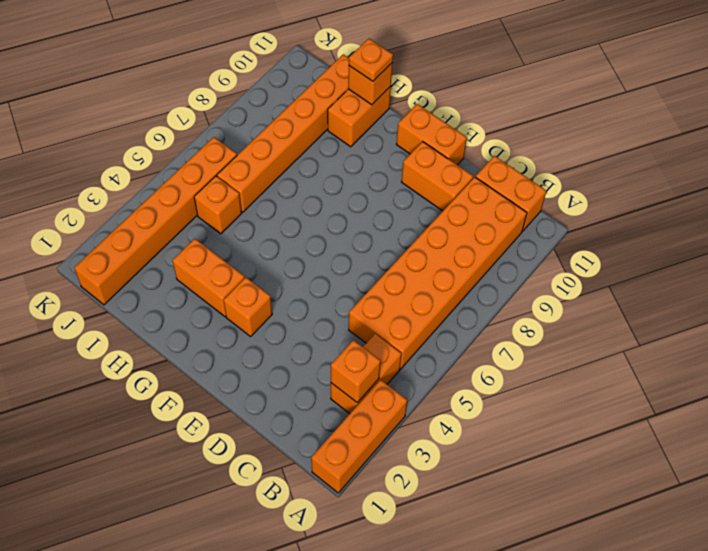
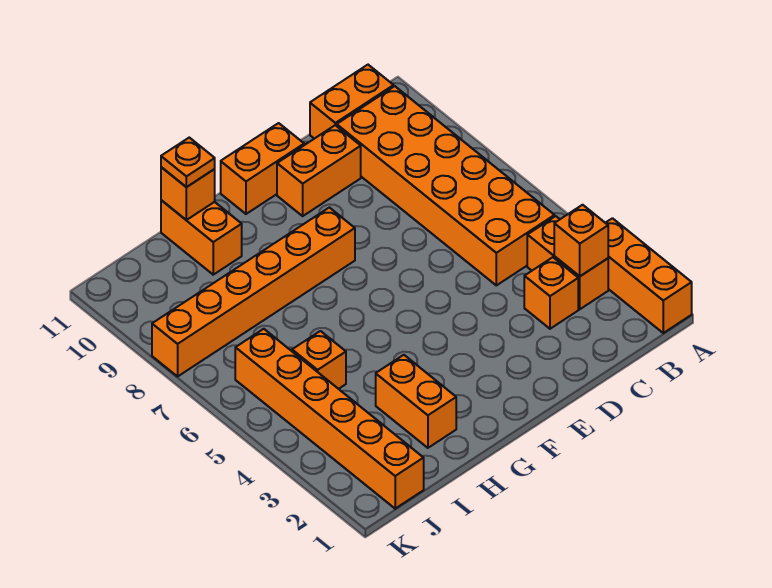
orange brick F3 level 1 -> orange brick C3 level 1
orange brick G3:H3 level 1 -> orange brick H2:H3 level 1
orange brick I6:I11 level 1 -> orange brick F8:K8 level 1

